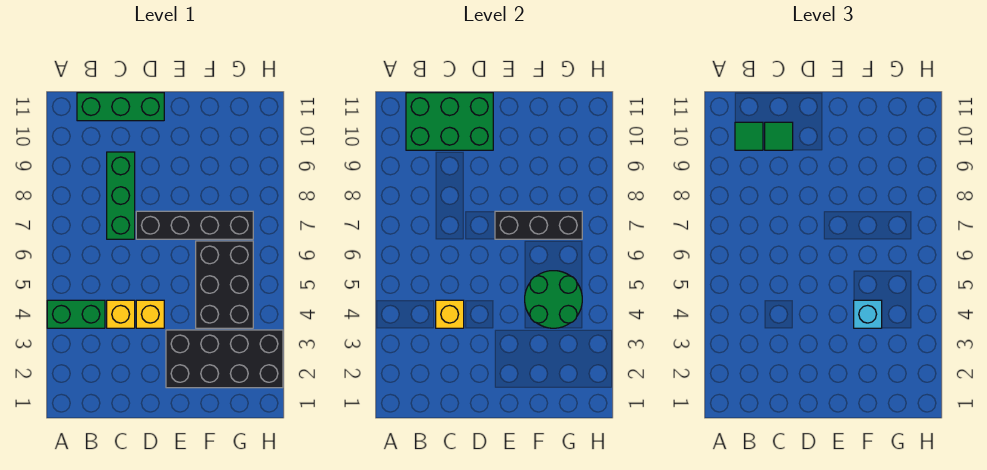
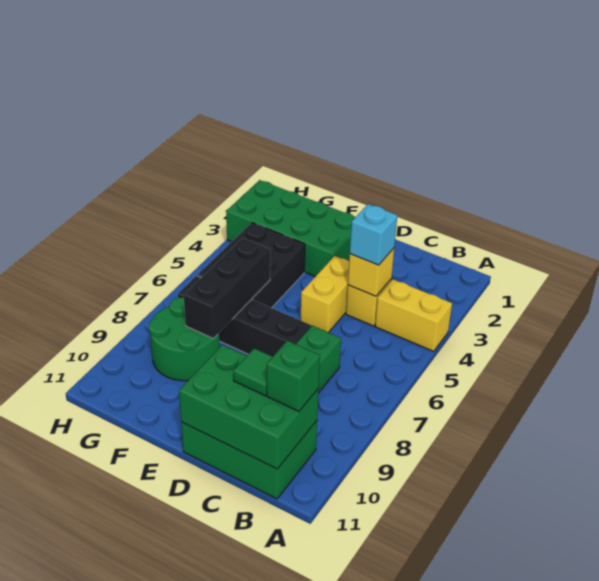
green brick A4:B4 level 1 -> yellow brick A4:B4 level 1
green tile B10 level 3 -> green brick B10 level 3
green brick B11:D11 level 1 -> green brick B10:D11 level 1
yellow brick D4 level 1 -> yellow brick D4:D5 level 1
black brick E2:H3 level 1 -> green brick E2:H3 level 1
black brick E7:G7 level 2 -> black brick F6:F8 level 2
green round brick F4:G5 level 2 -> green round brick F8:G9 level 1
cyan brick F4 level 3 -> cyan brick C4 level 3

